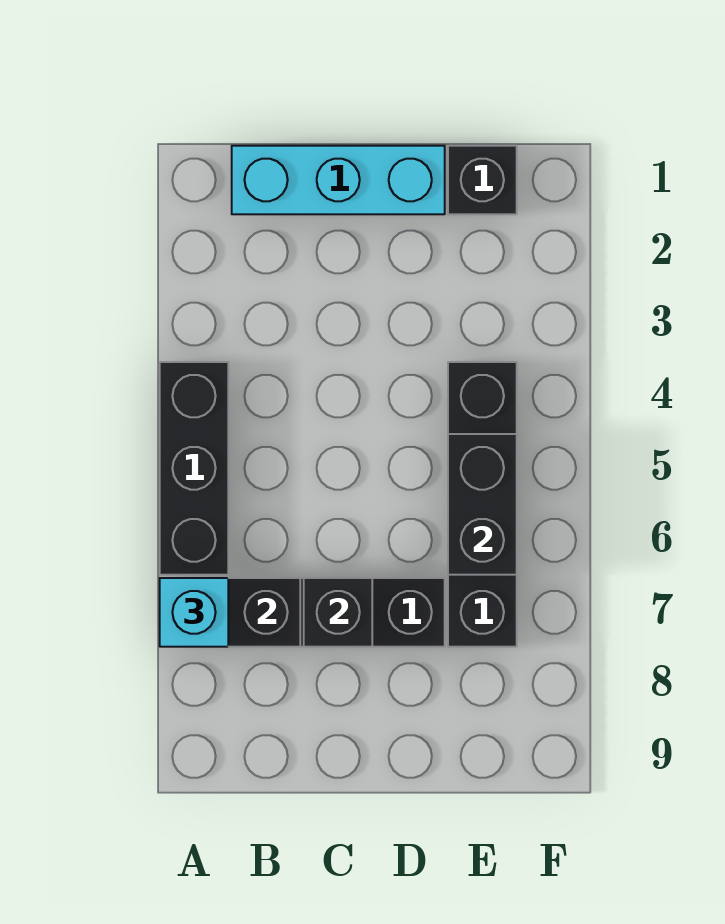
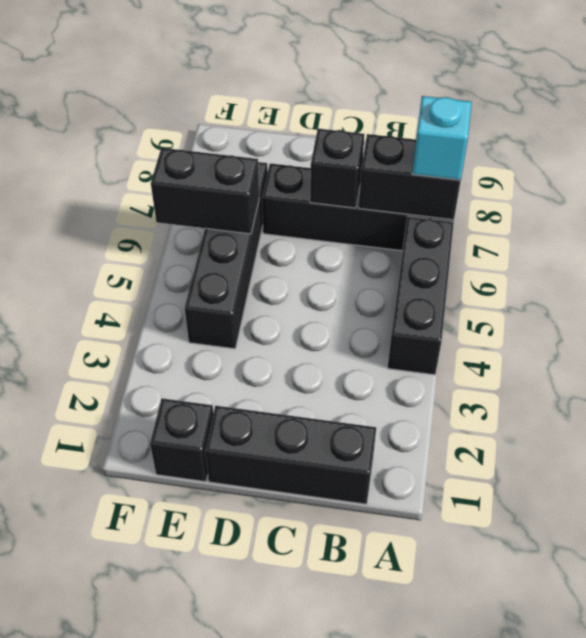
cyan brick B1:D1 level 1 -> black brick B1:D1 level 1
black brick E5:E6 level 2 -> black brick E6:F6 level 2

